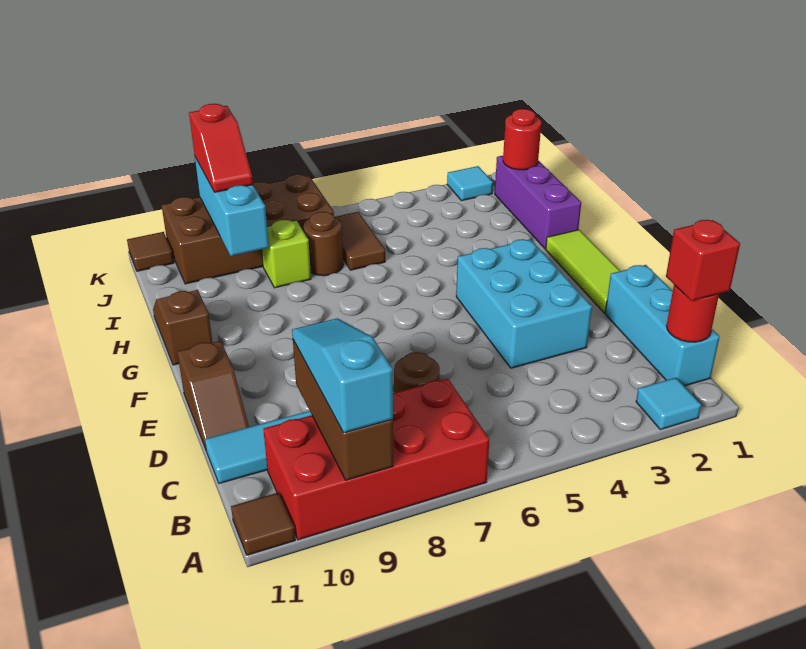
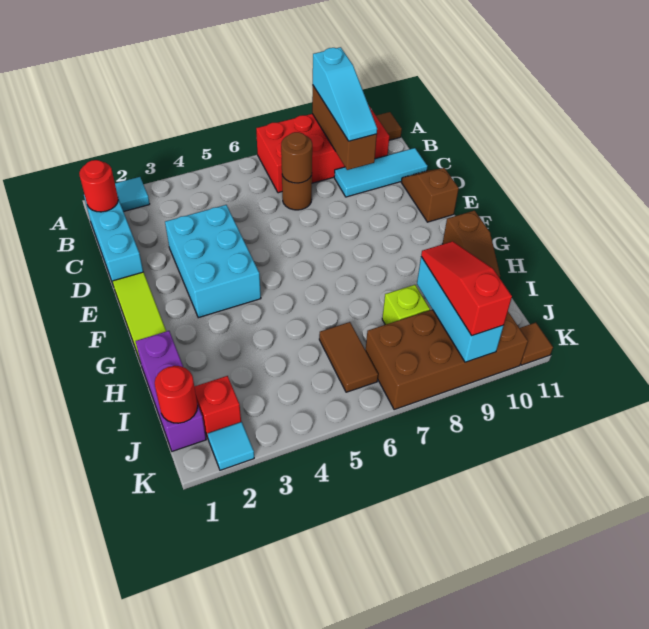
red brick B1 level 3 -> red brick J2 level 1
brown round brick I7 level 1 -> brown round brick C7 level 2
red slope J9:K9 level 3 top K -> red slope I9:K9 level 3 top K

